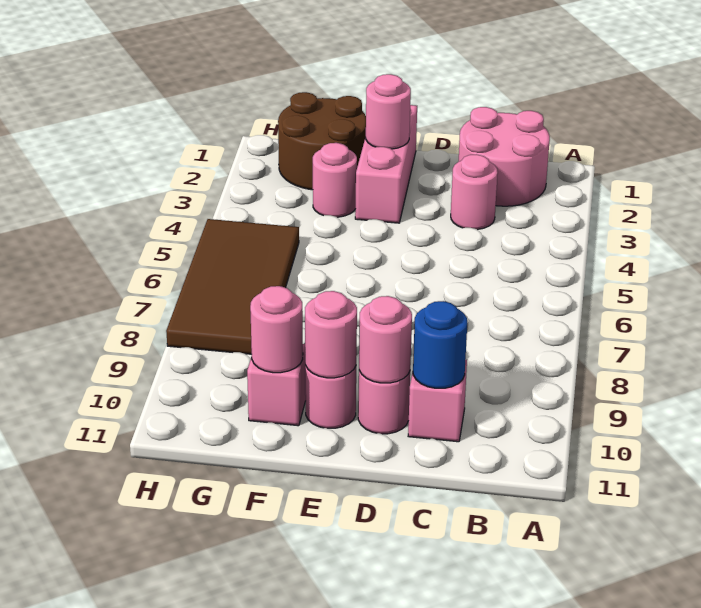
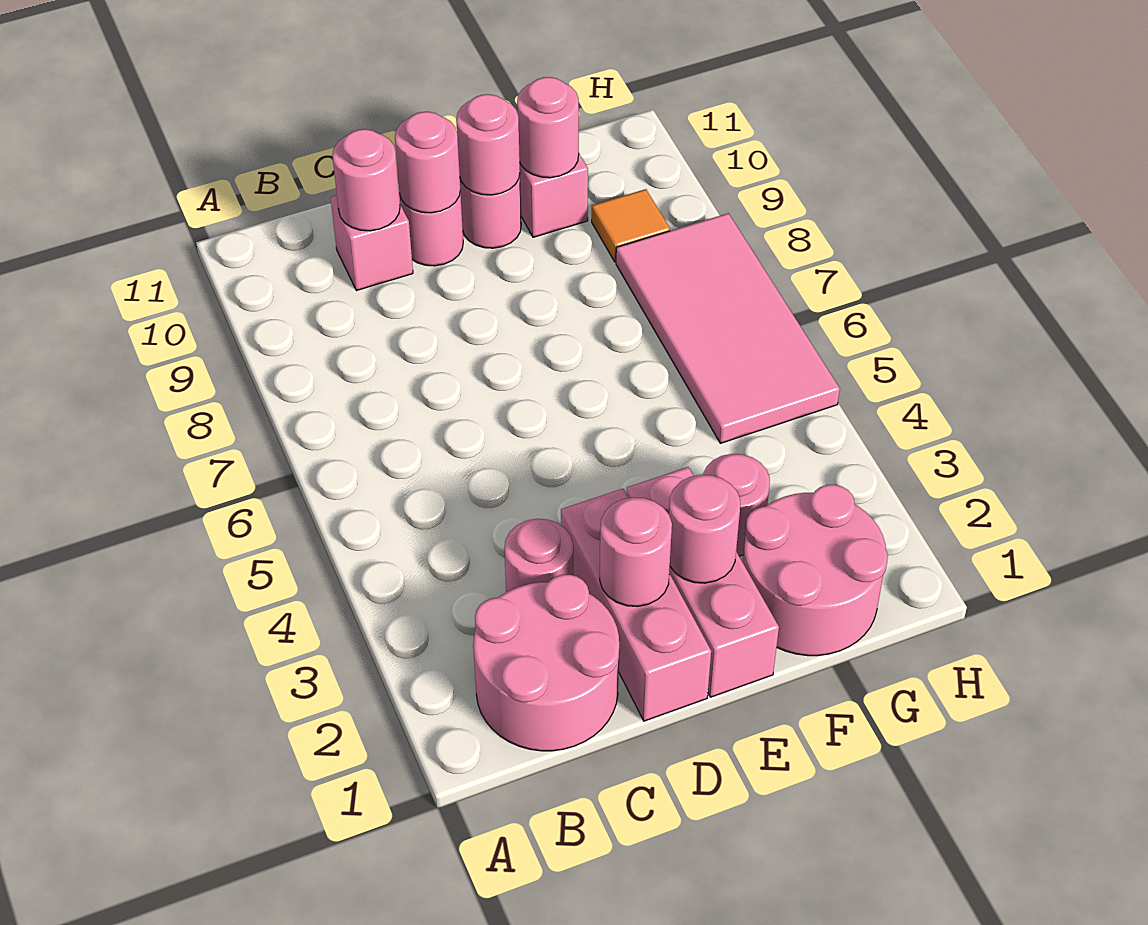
blue round brick C10 level 2 -> pink round brick C10 level 2
none -> pink brick D1:D3 level 1
none -> pink round brick D2 level 2
brown round brick F1:G2 level 1 -> pink round brick F1:G2 level 1
brown tile G5:H8 level 1 -> pink tile G5:H8 level 1
none -> orange tile G9 level 1

